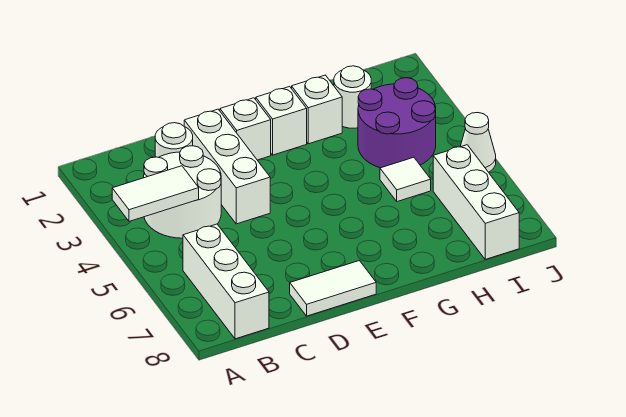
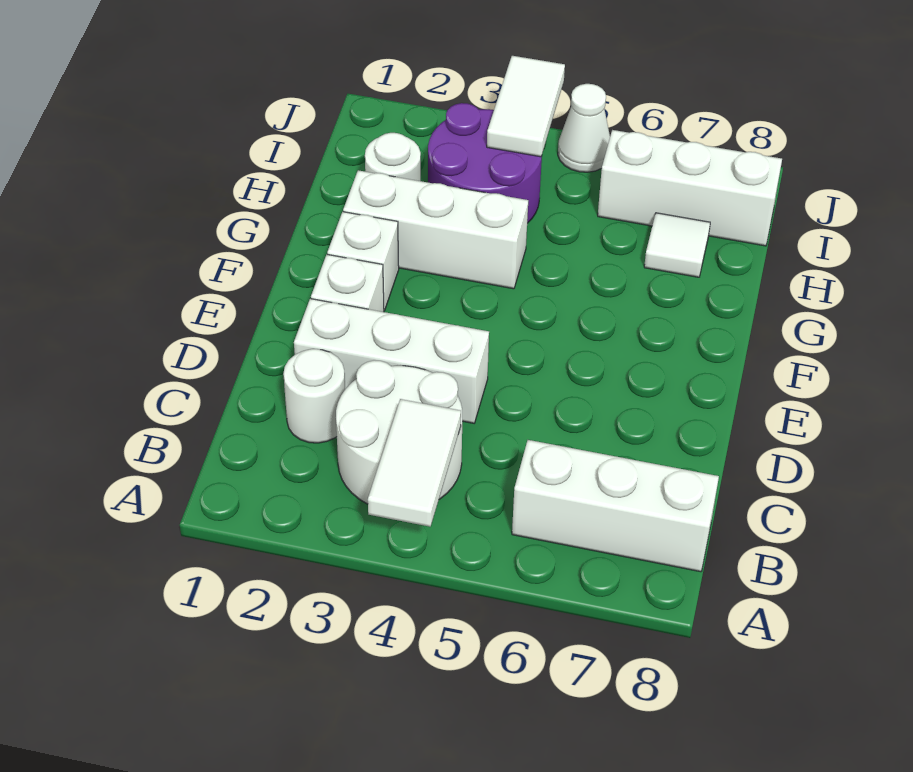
white tile D8:E8 level 1 -> white tile I4:J4 level 2
white brick G2 level 1 -> white brick G2:G4 level 1
white tile H5 level 1 -> white tile H7 level 1

